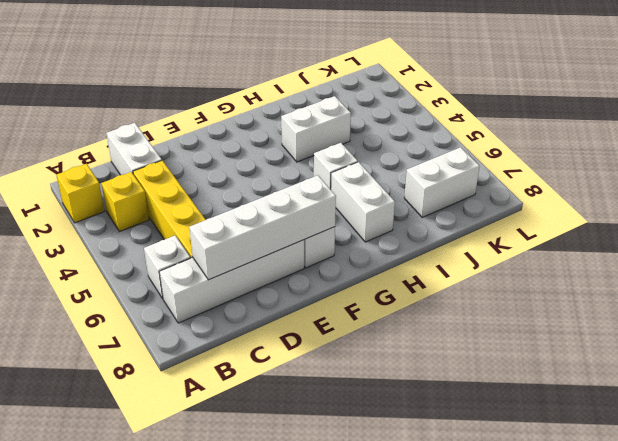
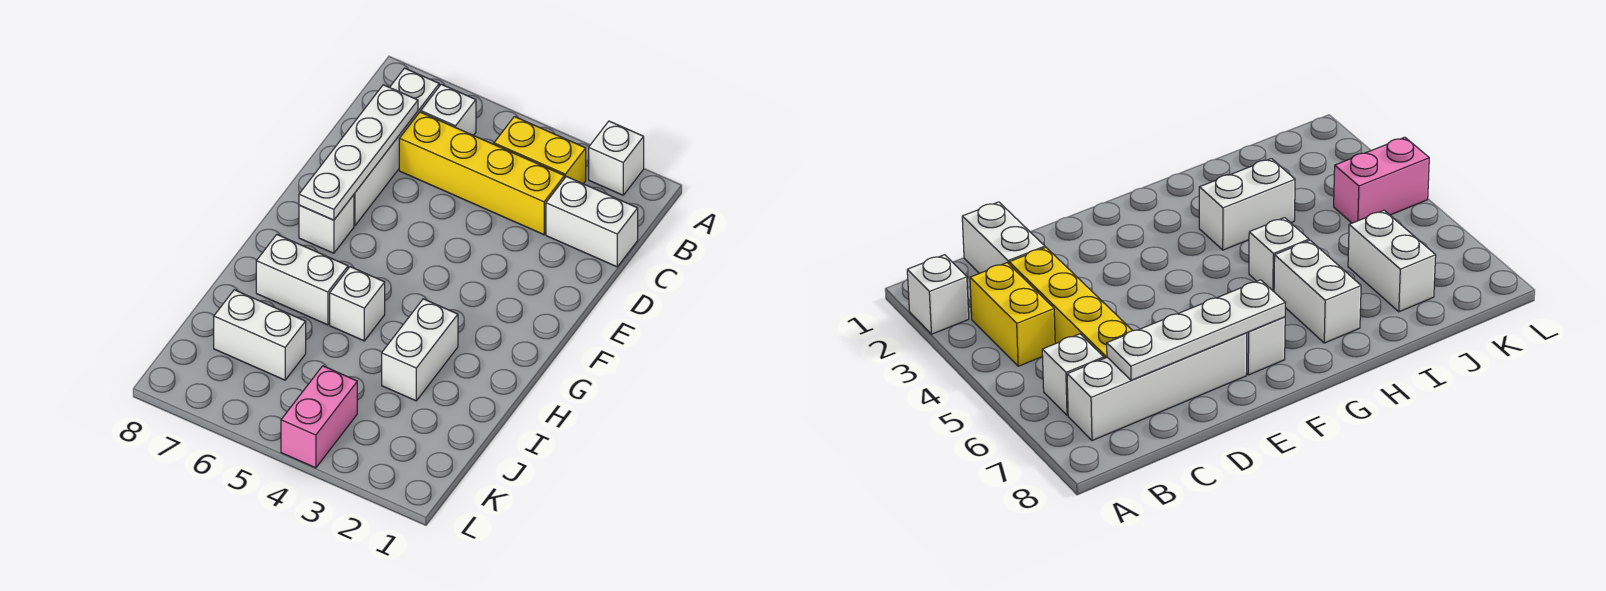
yellow brick A2 level 1 -> white brick A2 level 1
yellow brick B3 level 1 -> yellow brick B3:B4 level 1
white brick C7:F7 level 2 -> white plate C7:F7 level 2
white brick J7:K7 level 1 -> white brick J6:J7 level 1
none -> pink brick K4:L4 level 1

